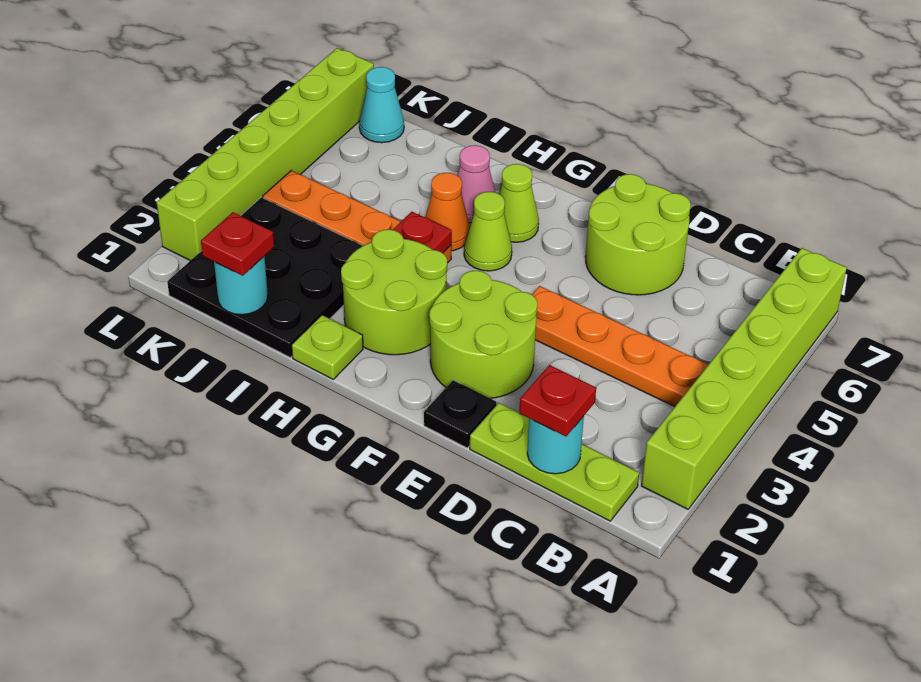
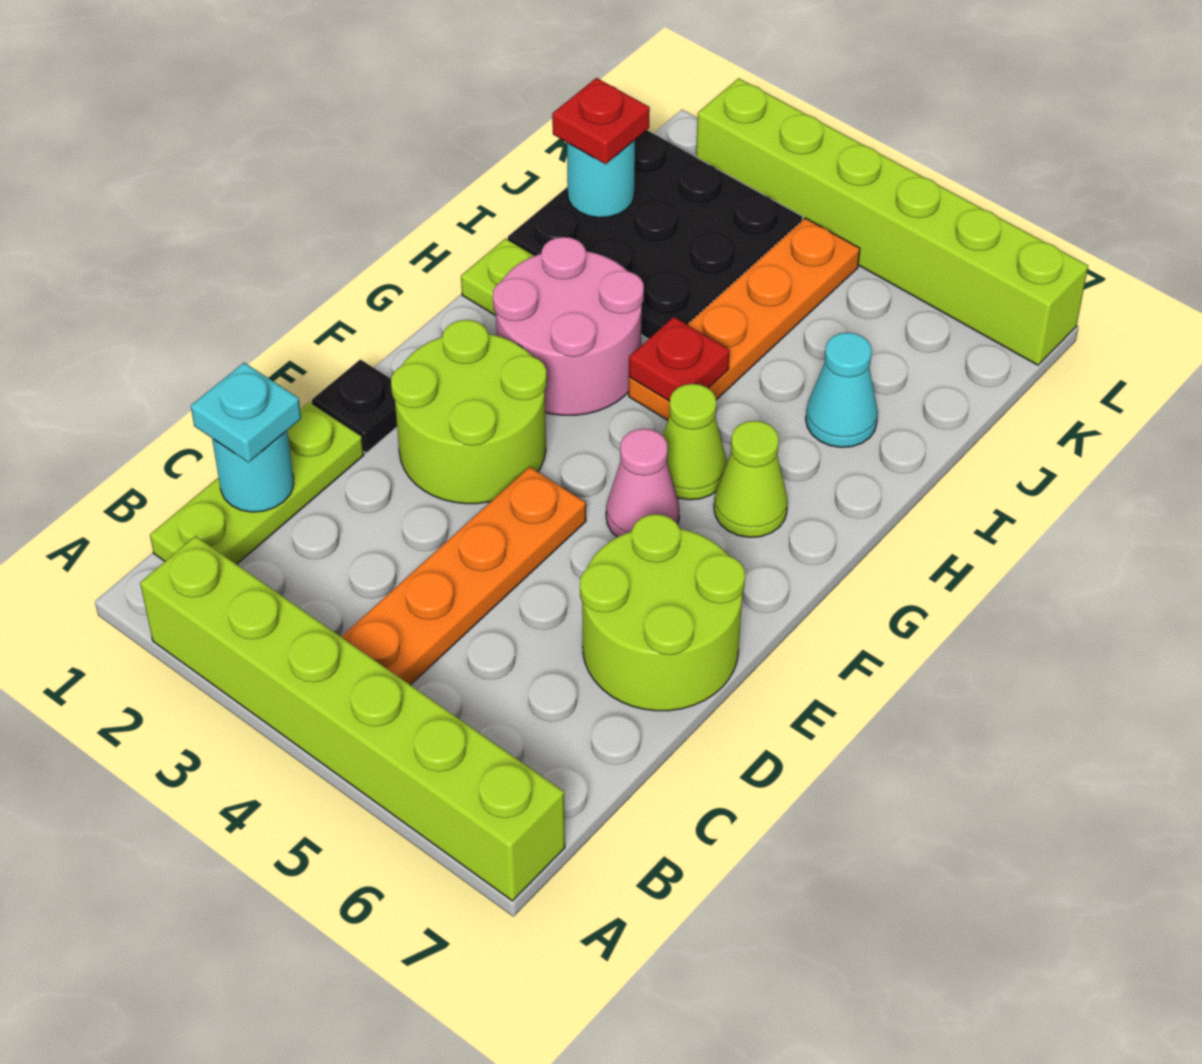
red plate C1 level 3 -> cyan plate C1 level 3
lime round brick G2:H3 level 1 -> pink round brick G2:H3 level 1
orange cone H5 level 1 -> none
pink cone H6 level 1 -> pink cone F5 level 1
cyan cone K7 level 1 -> cyan cone I6 level 1

